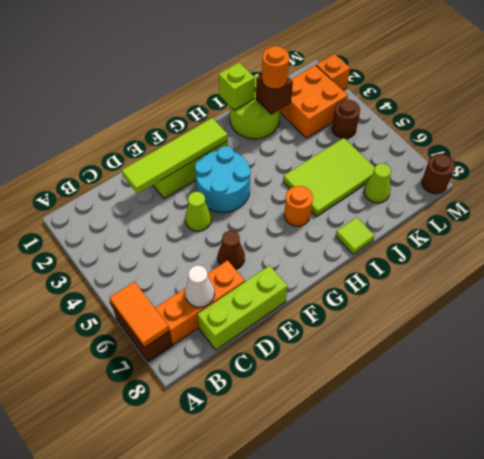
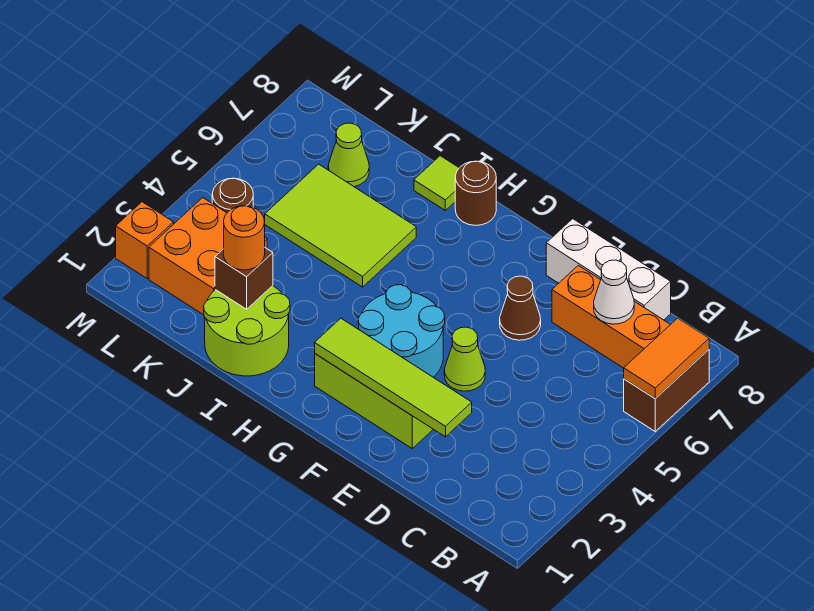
lime brick C8:E8 level 1 -> white brick C8:E8 level 1
orange round brick H6 level 1 -> none
lime brick I1 level 2 -> none
brown round brick M8 level 1 -> brown round brick H8 level 1

